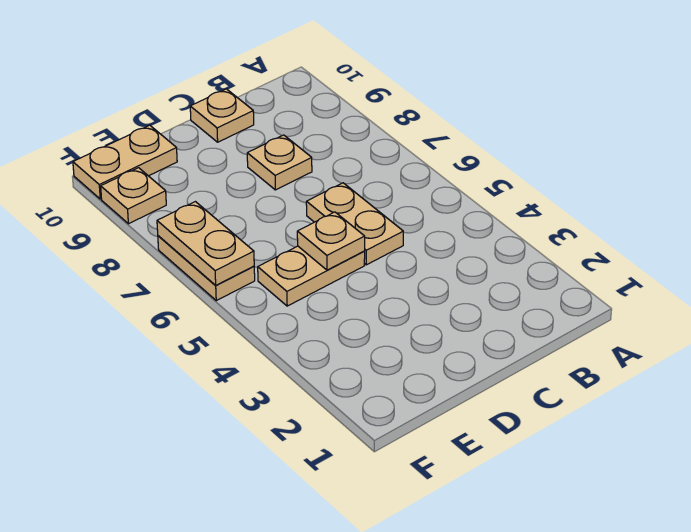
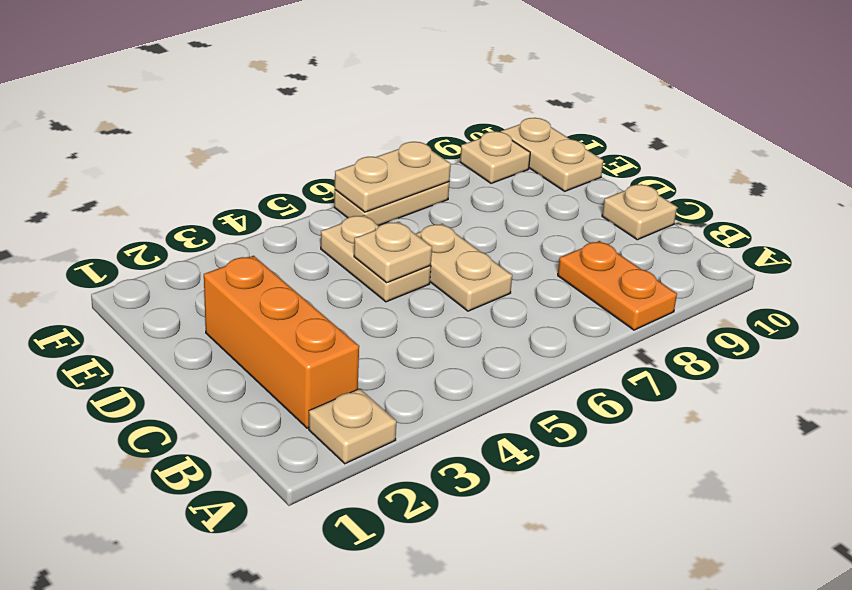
none -> orange plate A8:B8 level 1
none -> orange brick B2:D2 level 1
tan plate C5:C6 level 1 -> tan plate C6:D6 level 1
tan plate C8 level 1 -> tan plate A2 level 1

